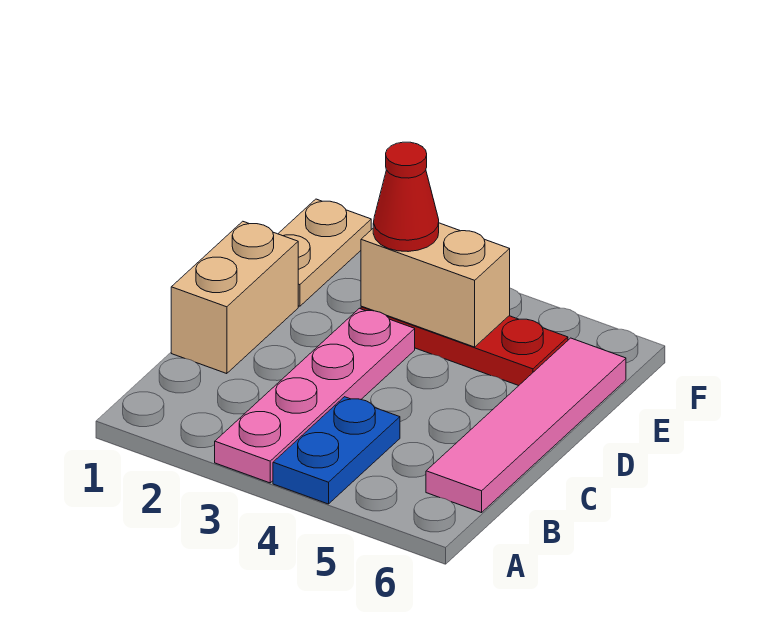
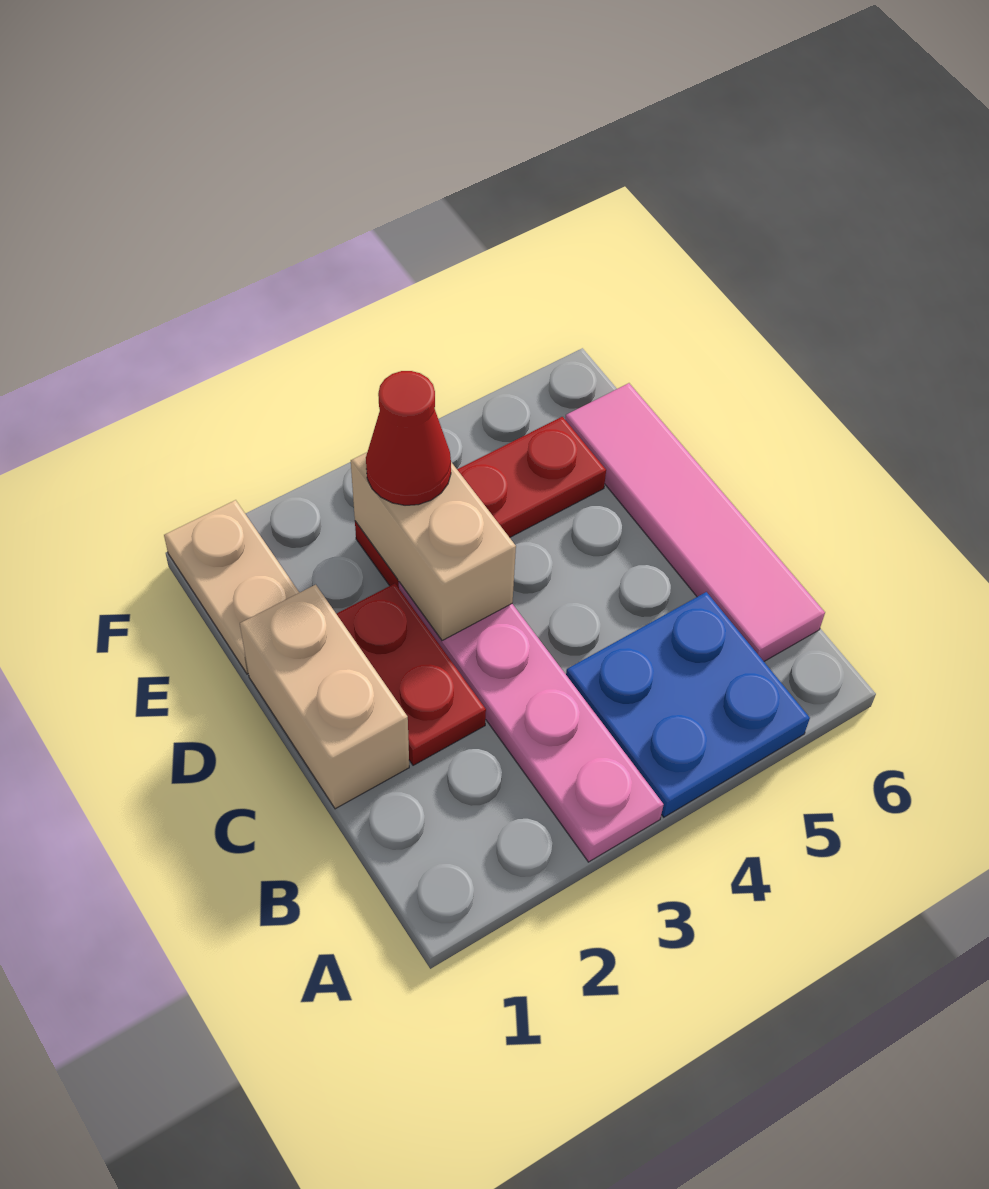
blue plate A4:B4 level 1 -> blue plate A4:B5 level 1
none -> red plate C2:D2 level 1
tan brick E3:E4 level 2 -> tan brick D3:E3 level 2

